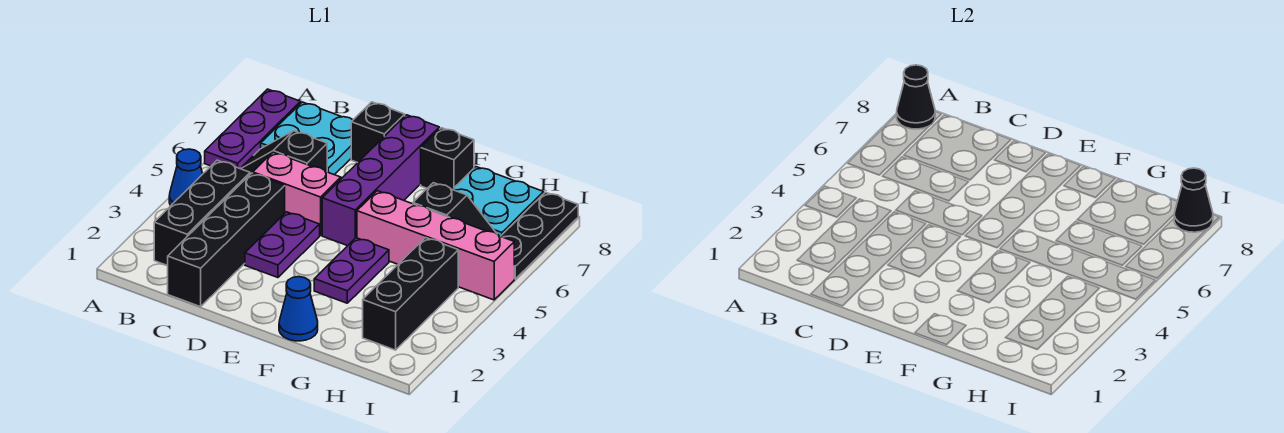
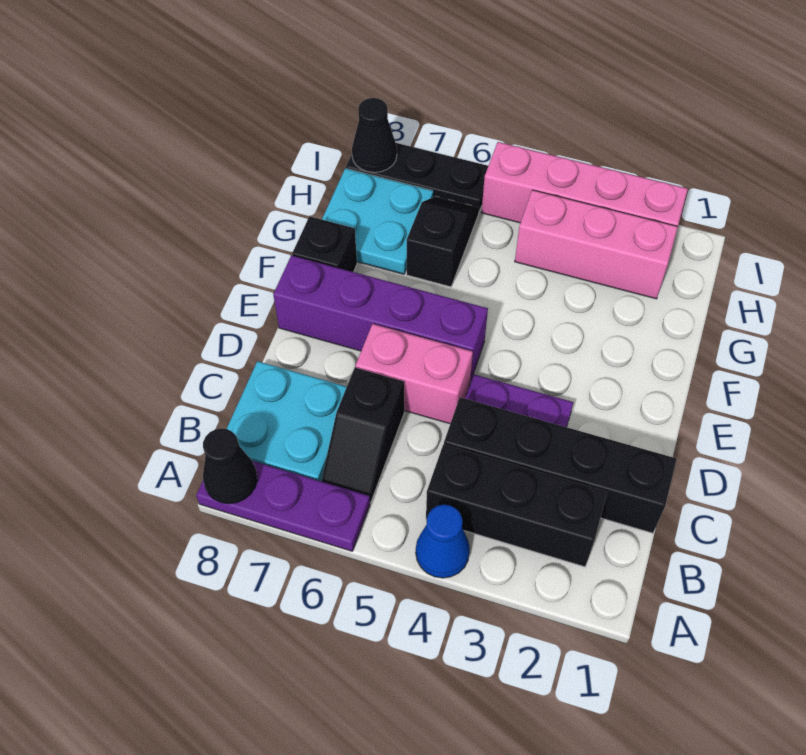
pink brick C5:D5 level 1 -> pink brick D5:D6 level 1
black brick D8 level 1 -> none
blue cone F1 level 1 -> none
purple plate F3:F4 level 1 -> none
pink brick F5:I5 level 1 -> pink brick I2:I5 level 1
black brick H2:H4 level 1 -> pink brick H2:H4 level 1

